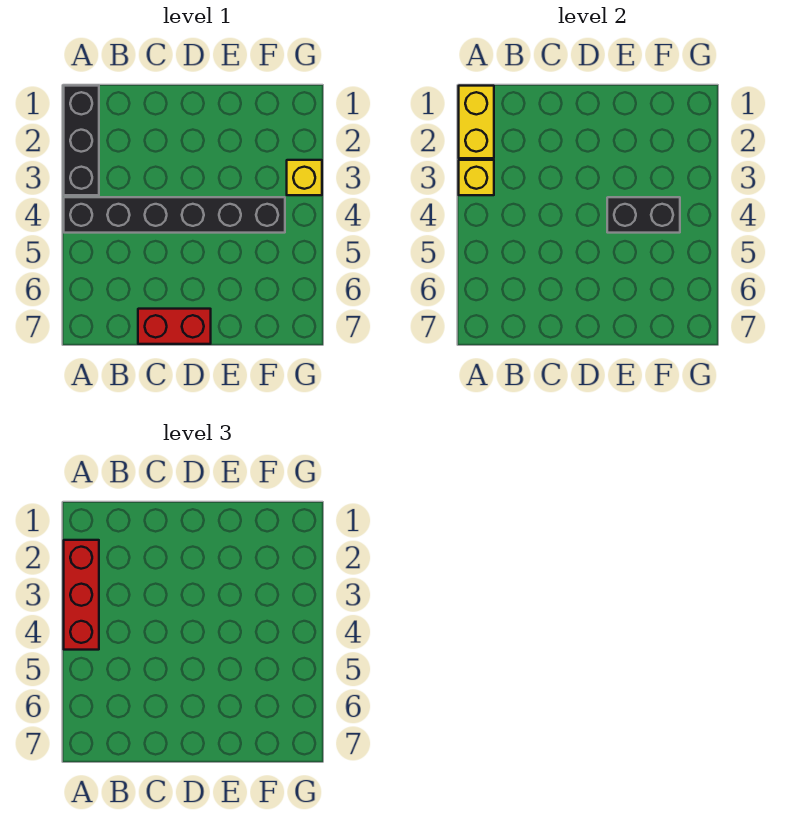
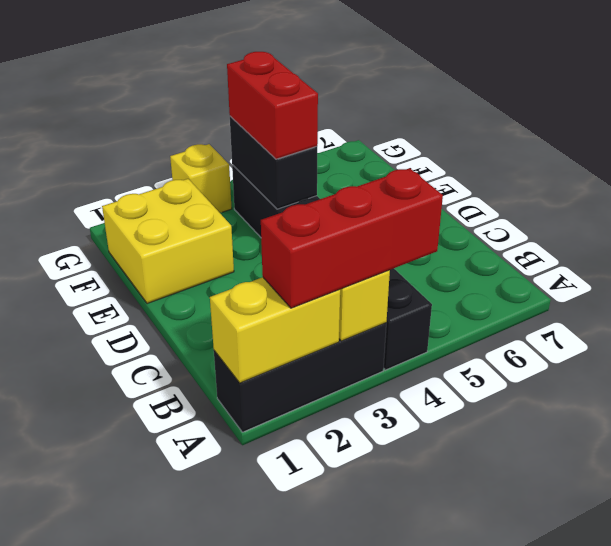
red brick C7:D7 level 1 -> red brick E4:F4 level 3
none -> yellow brick E1:F2 level 1

